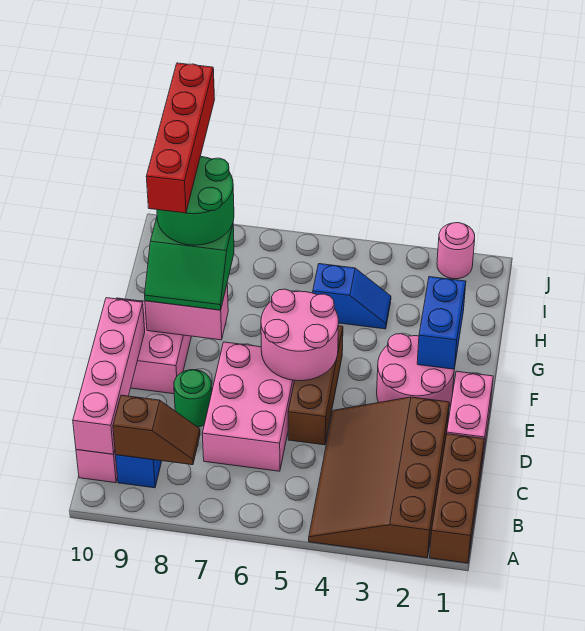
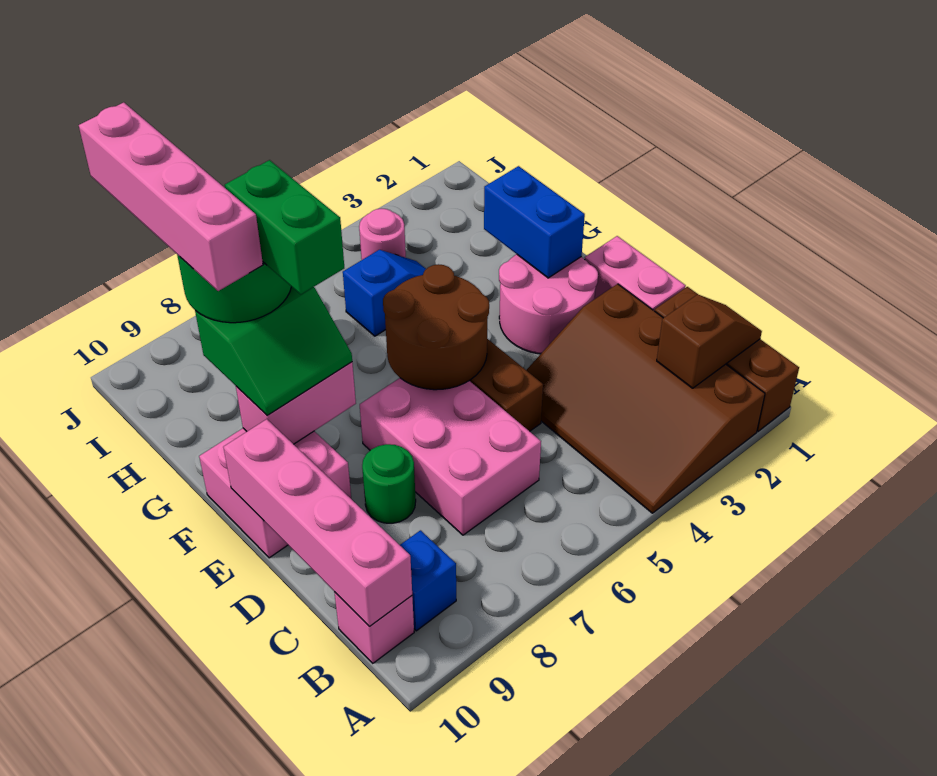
brown slope B8:B9 level 2 top 9 -> brown slope B1:B2 level 2 top 2
pink round brick E5:F6 level 2 -> brown round brick E5:F6 level 2
none -> green brick F8:G8 level 5
red brick G9:J9 level 5 -> pink brick G9:J9 level 5
pink round brick J2 level 1 -> pink round brick I4 level 1

